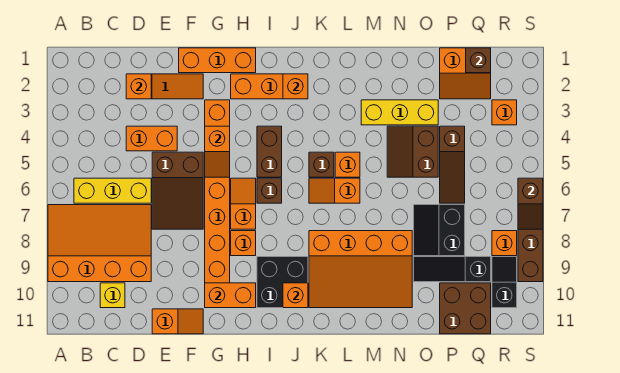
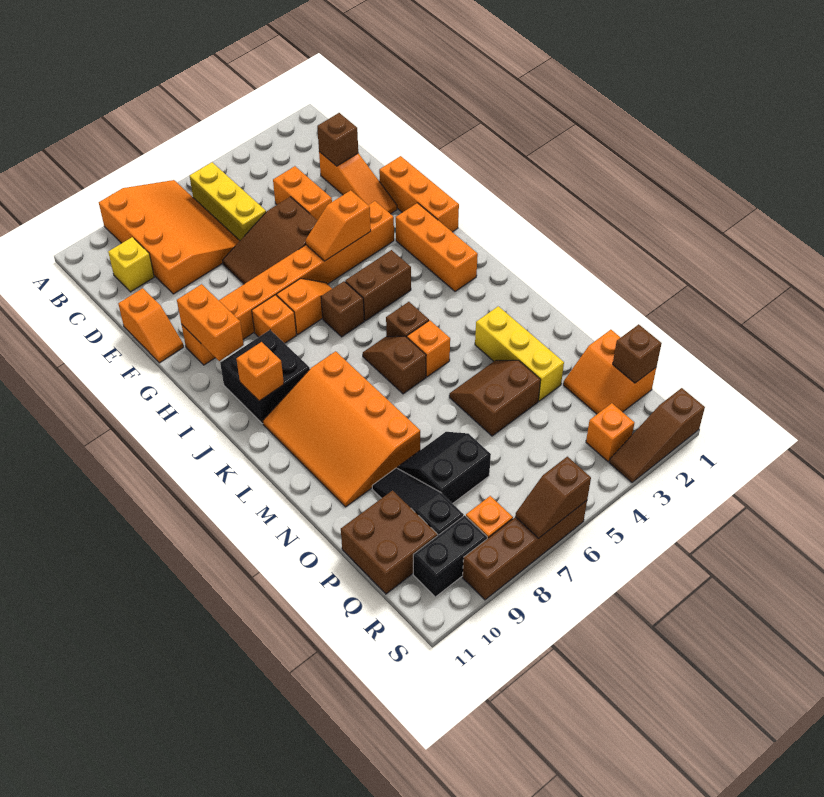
orange brick D2 level 2 -> brown brick D2 level 2
orange brick J2 level 2 -> none
orange slope K6:L6 level 1 top L -> brown slope K6:L6 level 1 top L
brown slope P4:P6 level 1 top 4 -> brown slope S1:S3 level 1 top 1
black slope R9:R10 level 1 top 10 -> black brick R9:R10 level 1

